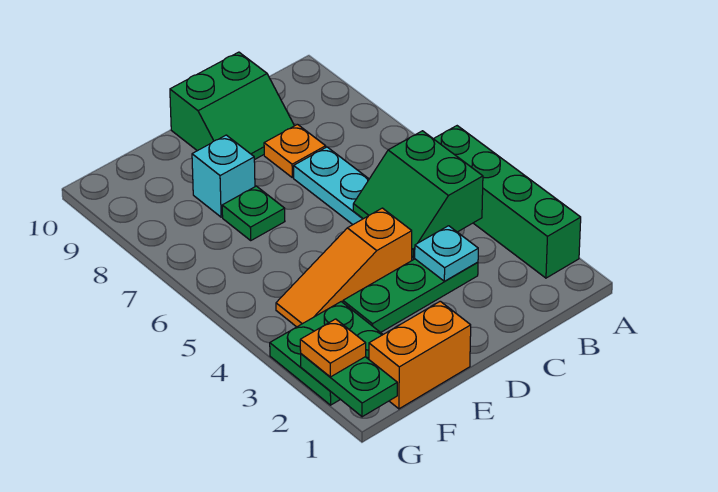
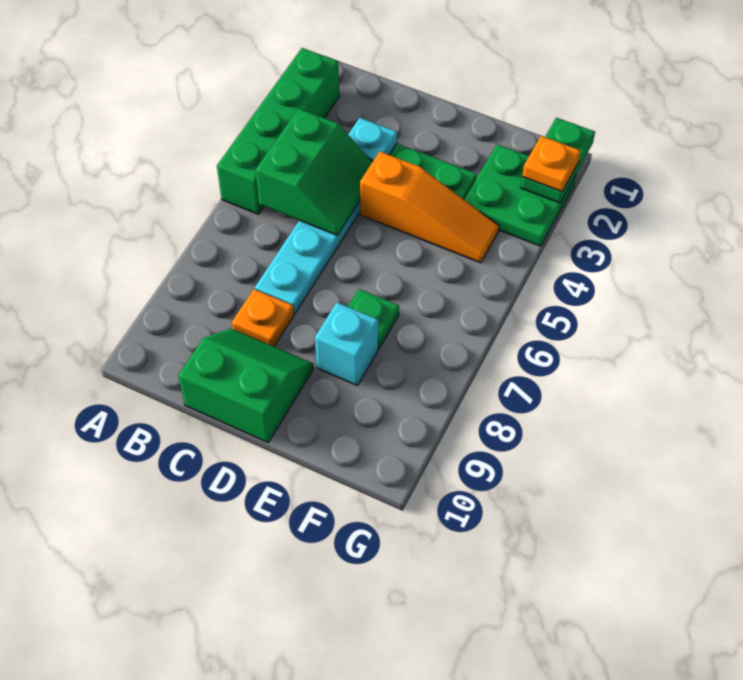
orange brick E1:F1 level 1 -> none

